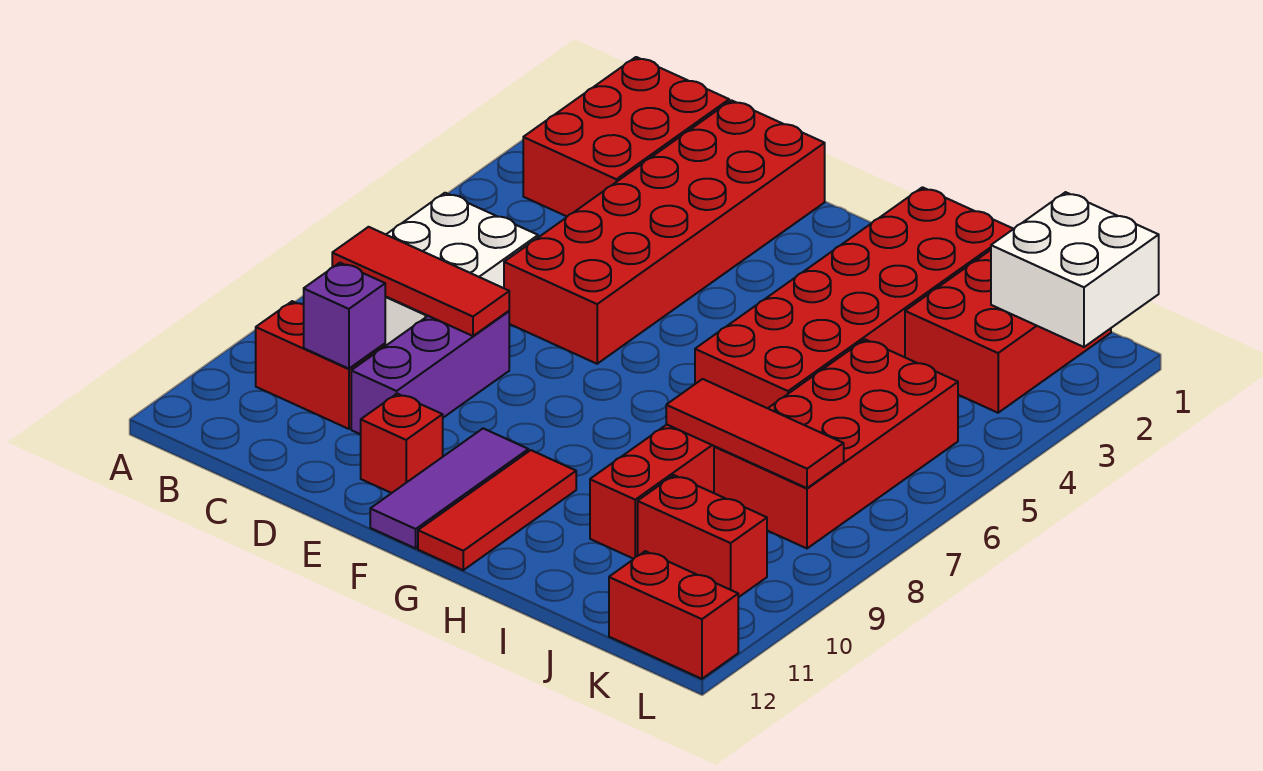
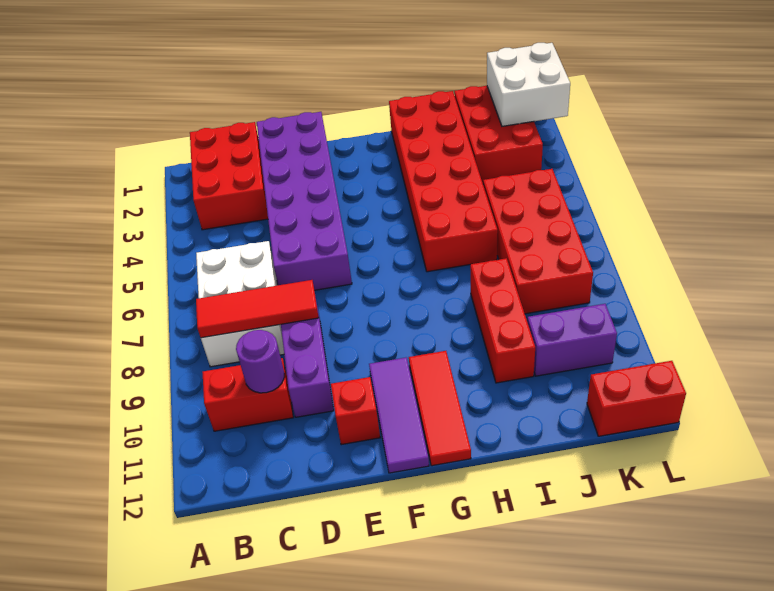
purple brick C10 level 2 -> purple round brick C10 level 2
red brick D1:E6 level 1 -> purple brick D1:E6 level 1
red tile I8:K8 level 2 -> none
red brick J10:K10 level 1 -> purple brick J10:K10 level 1

